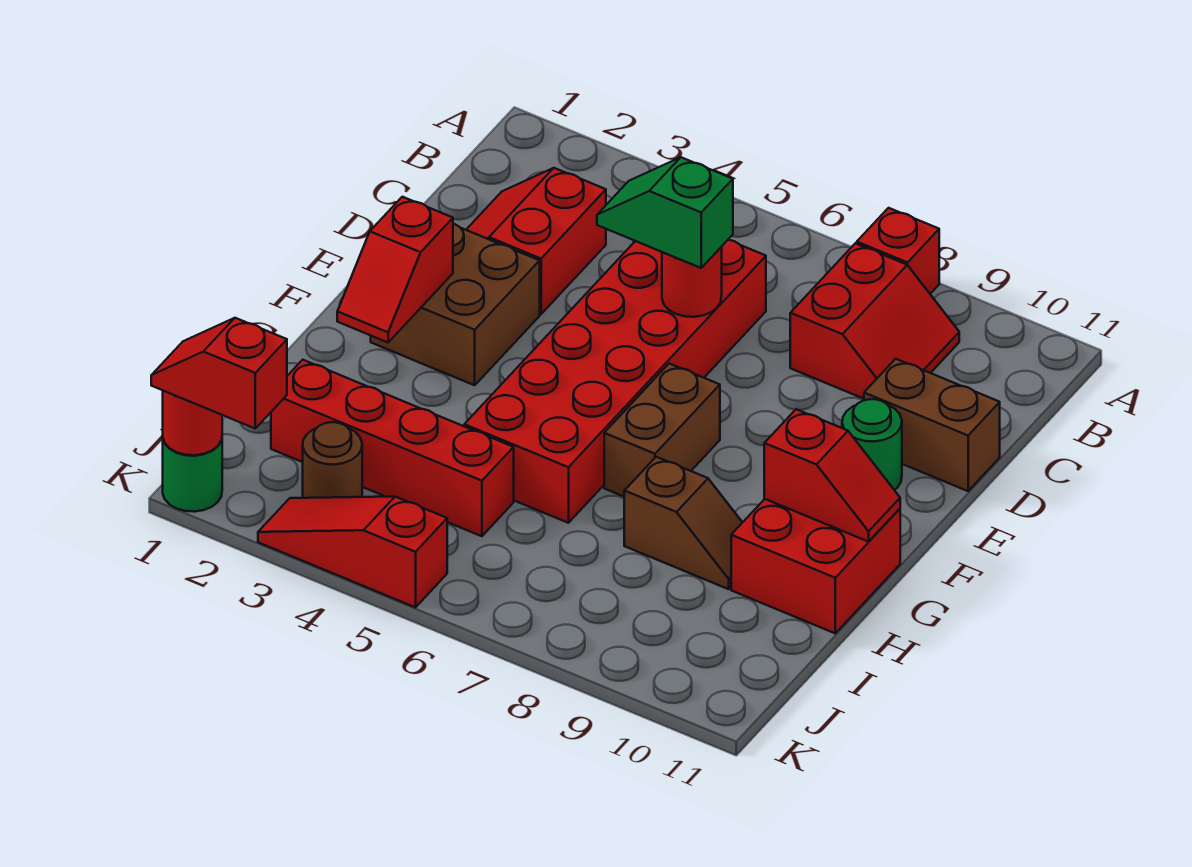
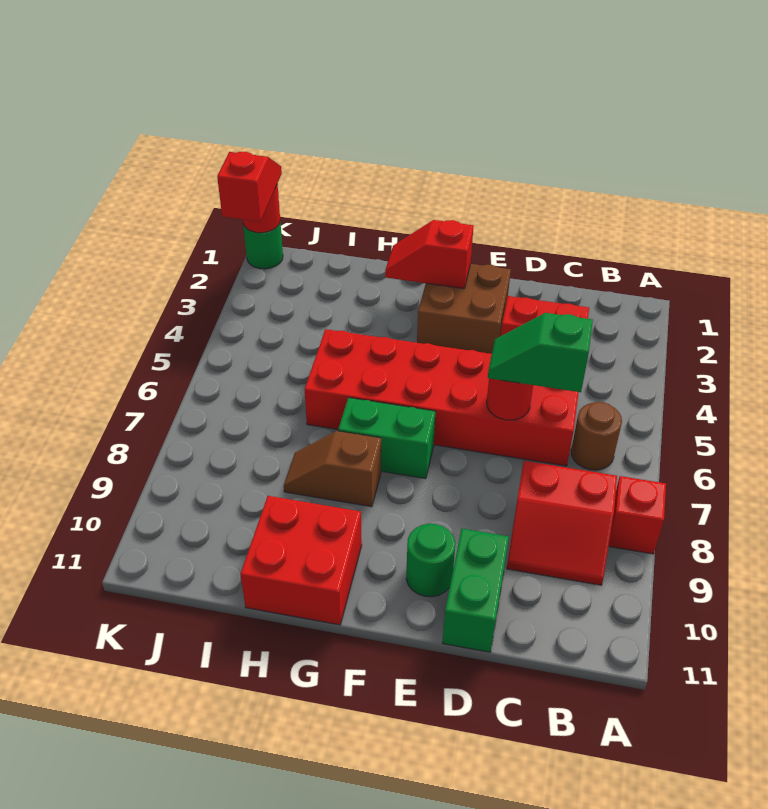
green slope D5:D6 level 3 top 6 -> green slope C6:D6 level 3 top C
brown brick D10:D11 level 1 -> green brick D10:D11 level 1
brown brick F7:G7 level 1 -> green brick F7:G7 level 1
red slope G10:G11 level 2 top 10 -> none
brown slope H8:H9 level 1 top 8 -> brown slope G8:H8 level 1 top G
red brick I2:I5 level 1 -> none
brown round brick J3 level 1 -> brown round brick B6 level 1
red slope K3:K5 level 1 top 5 -> none

